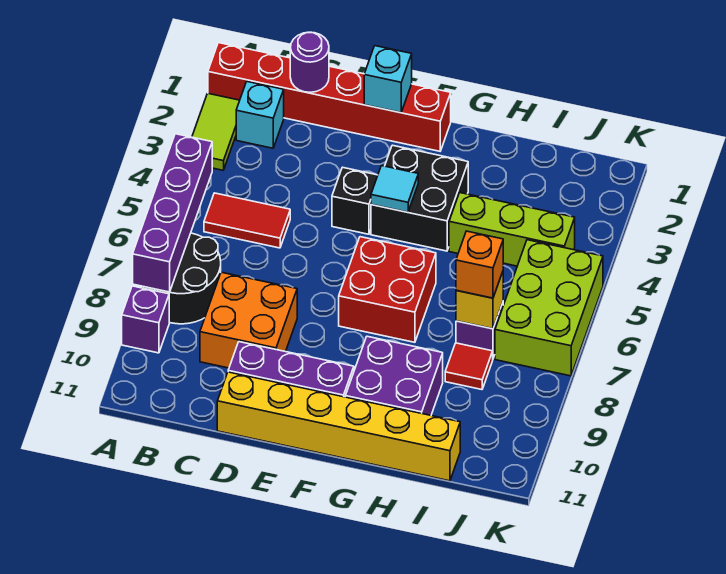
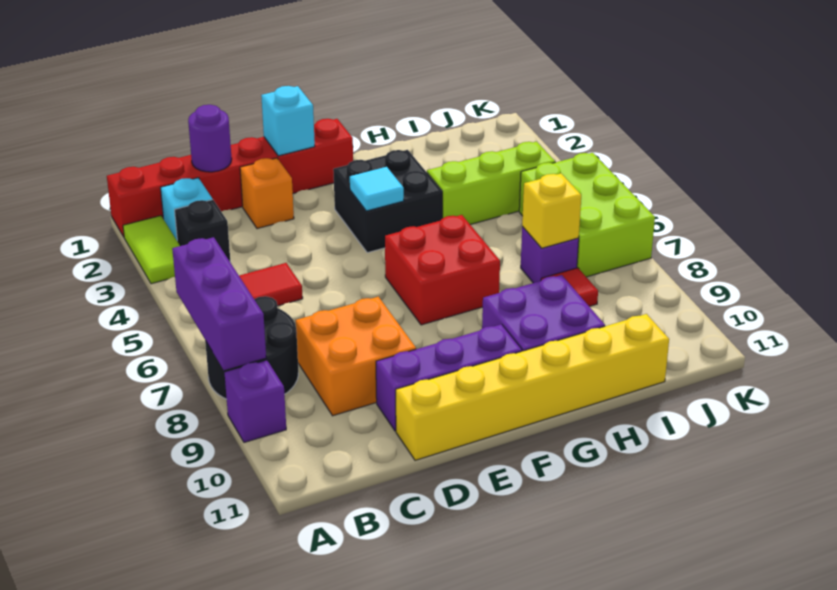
purple brick A5:A8 level 2 -> purple brick A6:A8 level 2
black brick E4 level 1 -> black brick B3 level 1
orange brick I7 level 3 -> orange brick D2 level 1

